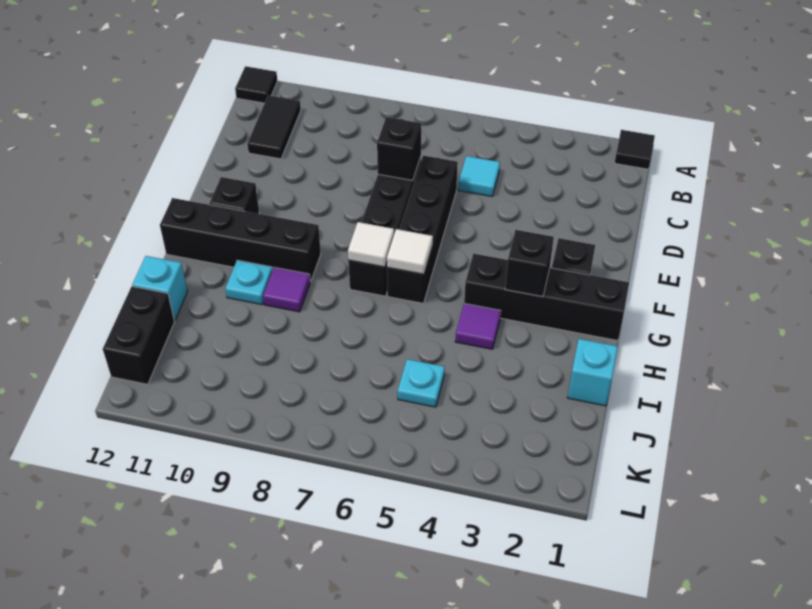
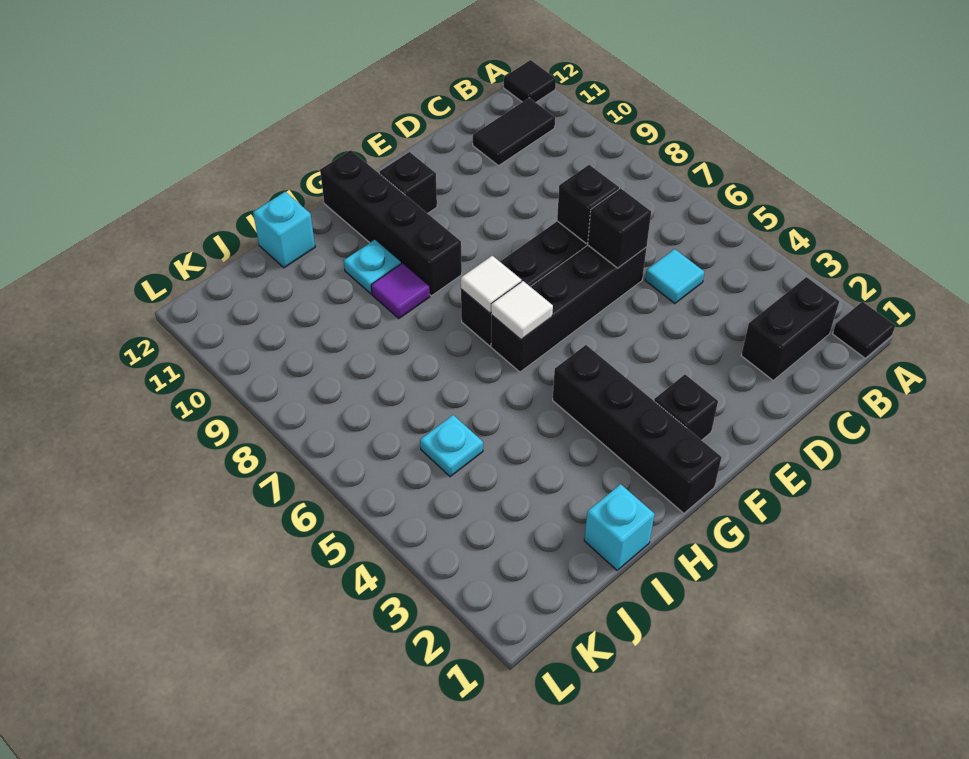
black brick G3 level 2 -> black brick D6 level 2
purple tile H4 level 1 -> none
black brick J12:K12 level 1 -> black brick B2:C2 level 1

